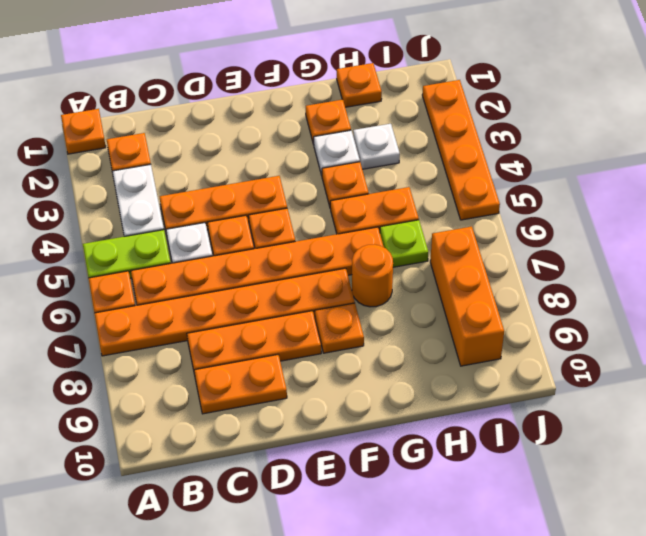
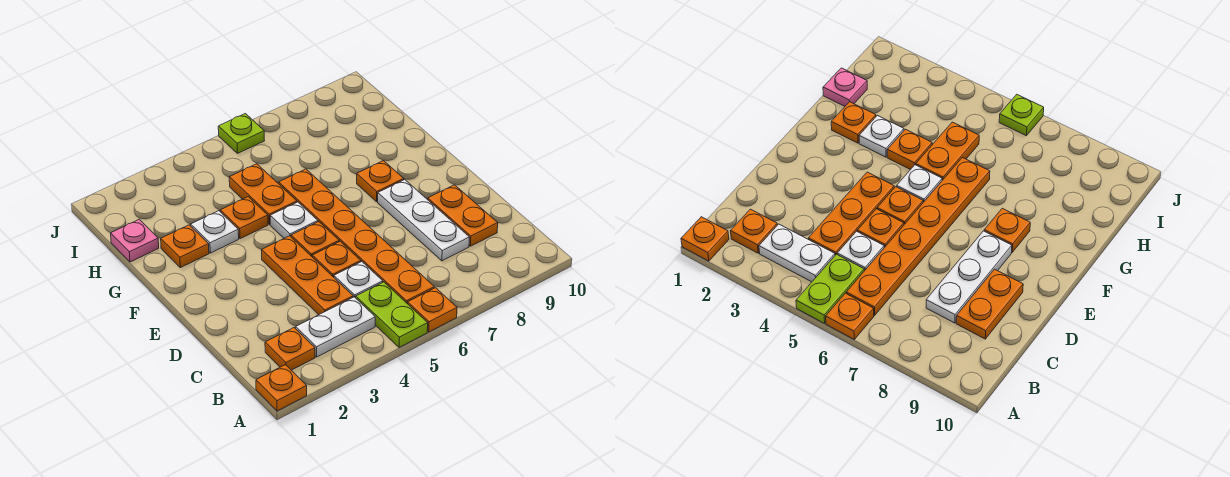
orange plate A7:F7 level 1 -> none
orange plate C8:E8 level 1 -> white plate C8:E8 level 1
orange round brick G7 level 1 -> none
orange plate H1 level 1 -> pink plate H1 level 1
white plate H3 level 1 -> white plate F5 level 1
lime plate H6 level 1 -> lime plate J6 level 1
orange brick I7:I9 level 1 -> none
orange plate J2:J5 level 1 -> none

